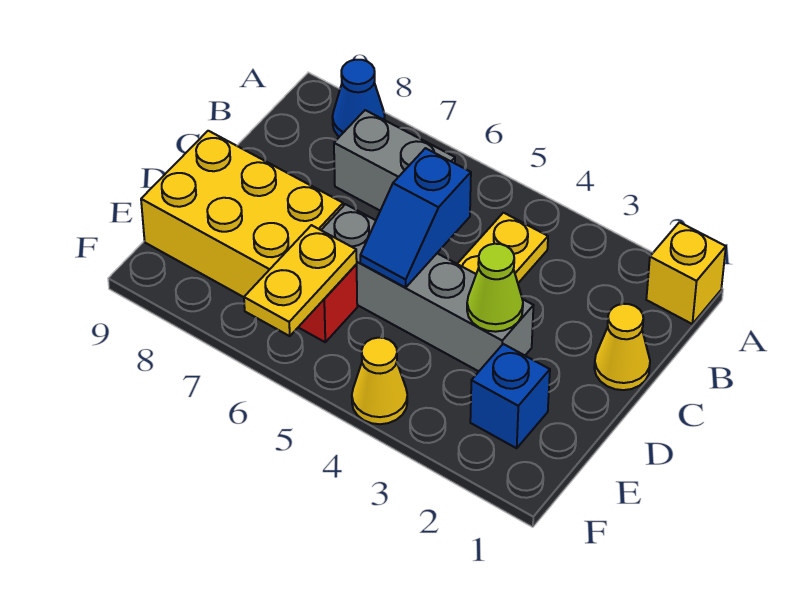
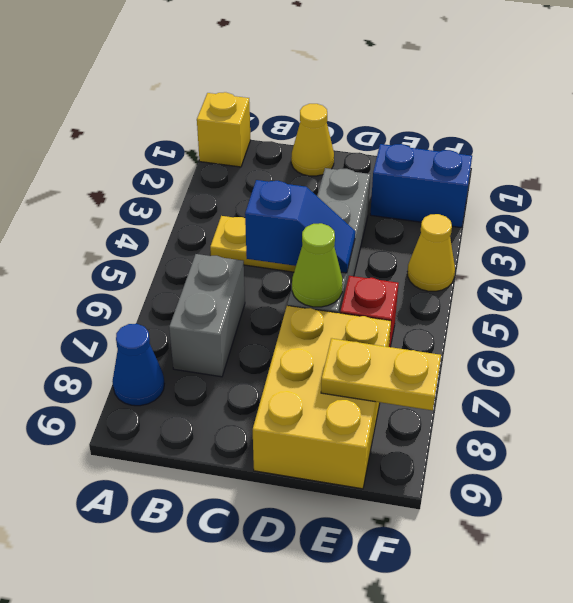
lime cone D3 level 2 -> lime cone D6 level 2
blue brick E2 level 1 -> blue brick E2:F2 level 1
yellow plate E6:F6 level 2 -> yellow plate E8:F8 level 2

